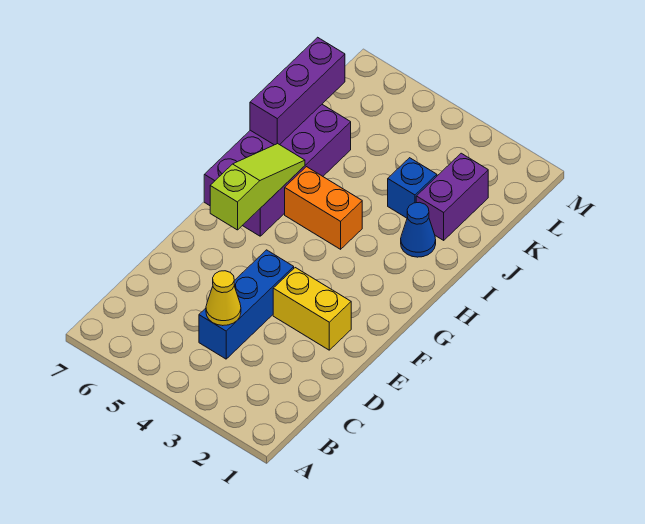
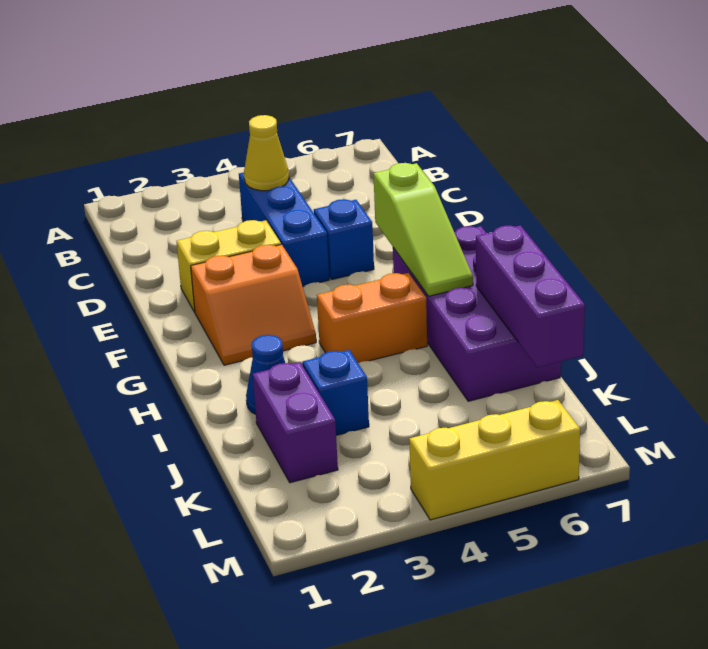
none -> blue brick E5 level 1
none -> orange slope F2:G3 level 1 top F
none -> yellow brick M4:M6 level 1

